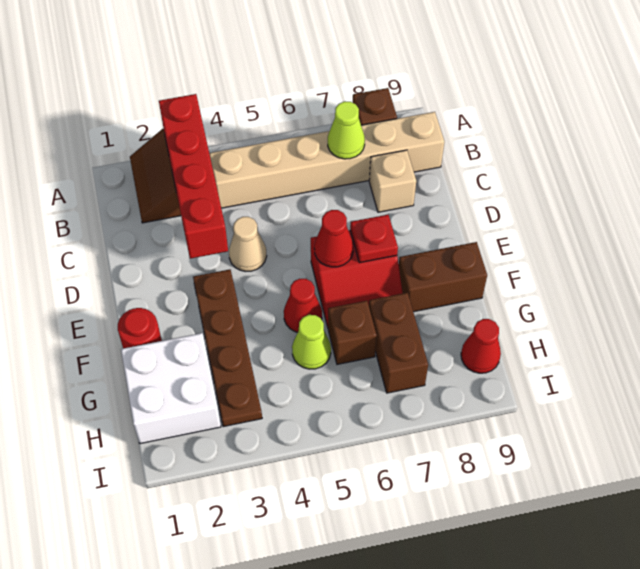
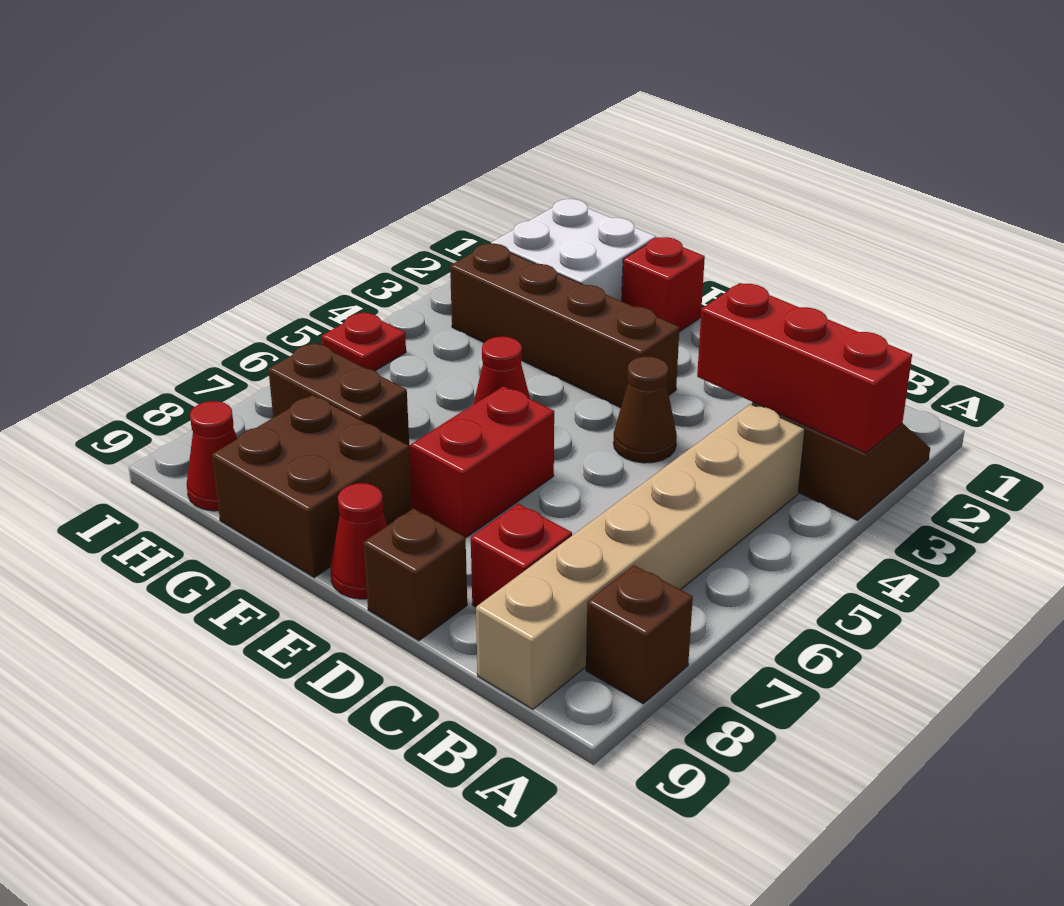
red brick A3:D3 level 2 -> red brick A3:C3 level 2
lime cone B7 level 2 -> none
tan brick C8 level 1 -> red brick C8 level 1
tan cone D4 level 1 -> brown cone D4 level 1
brown plate E3:H3 level 1 -> brown brick E3:H3 level 1
red cone E6 level 2 -> red cone E9 level 1
red plate E7 level 2 -> red plate I5 level 1
red round brick F1 level 1 -> red brick F1 level 1
brown brick F8:F9 level 1 -> brown brick F8:G9 level 1
lime cone G5 level 1 -> none
brown brick G6 level 1 -> brown brick D9 level 1

